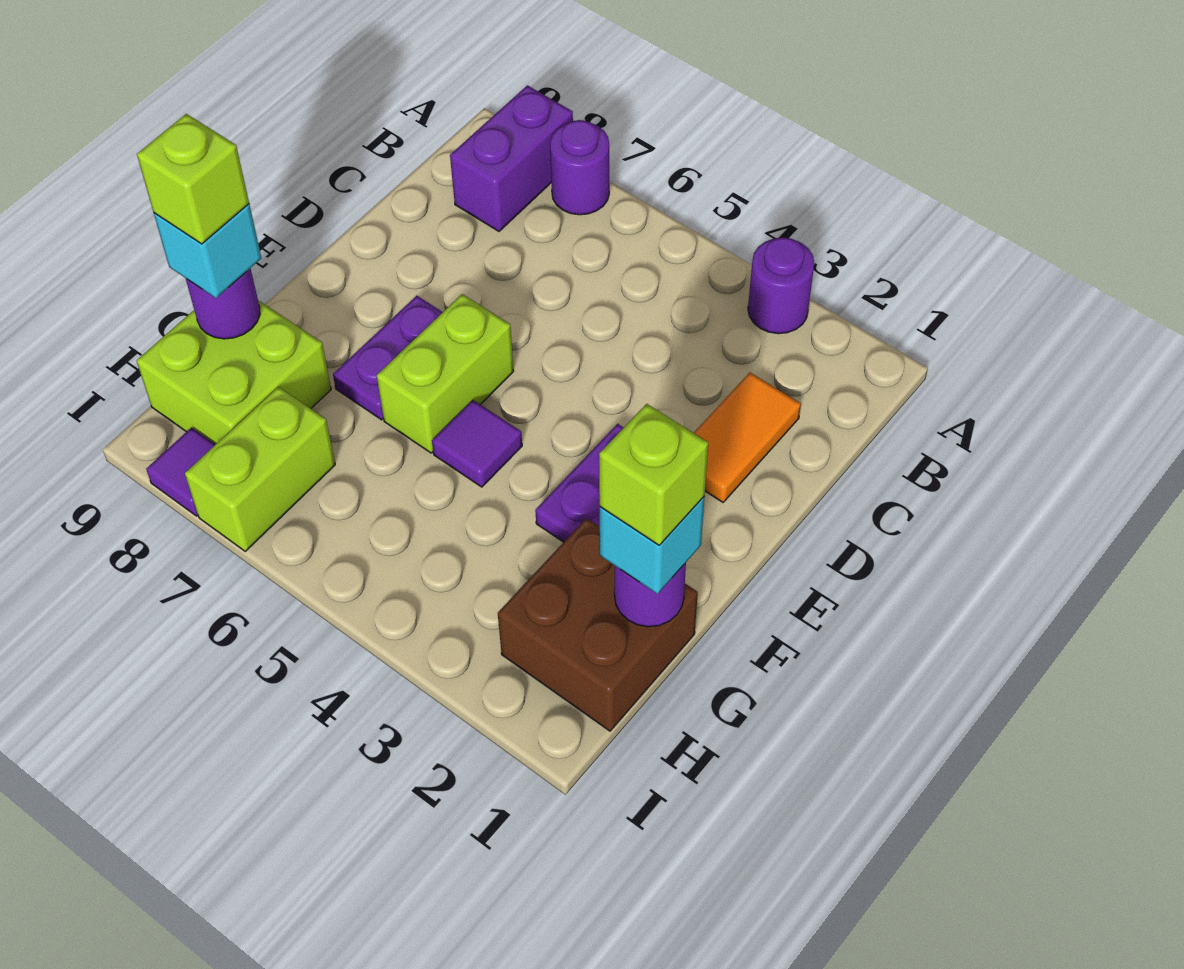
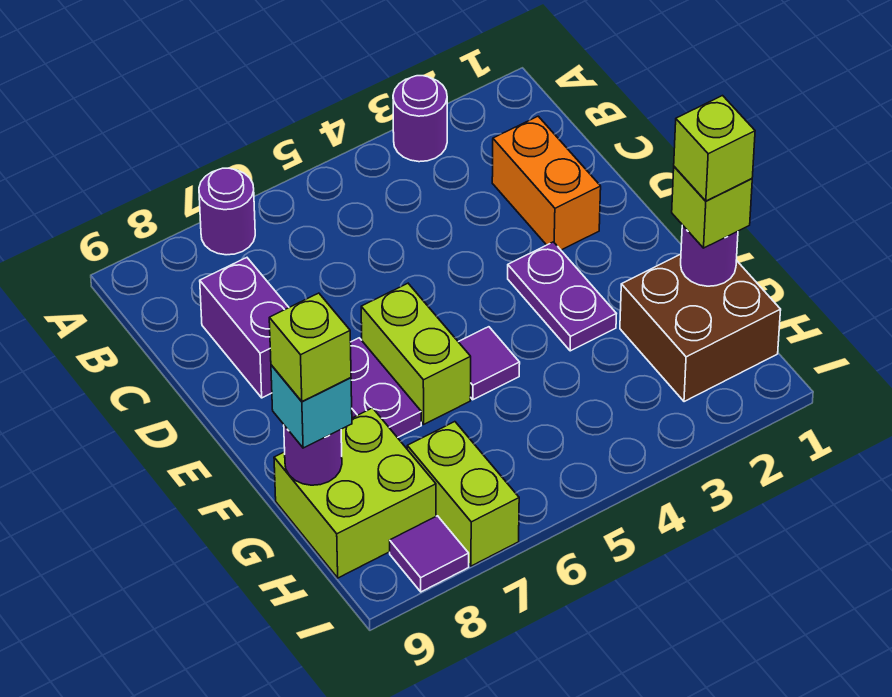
purple brick A8:B8 level 1 -> purple brick C8:D8 level 1
orange tile C2:D2 level 1 -> orange brick C2:D2 level 1
cyan brick G1 level 3 -> lime brick G1 level 3

